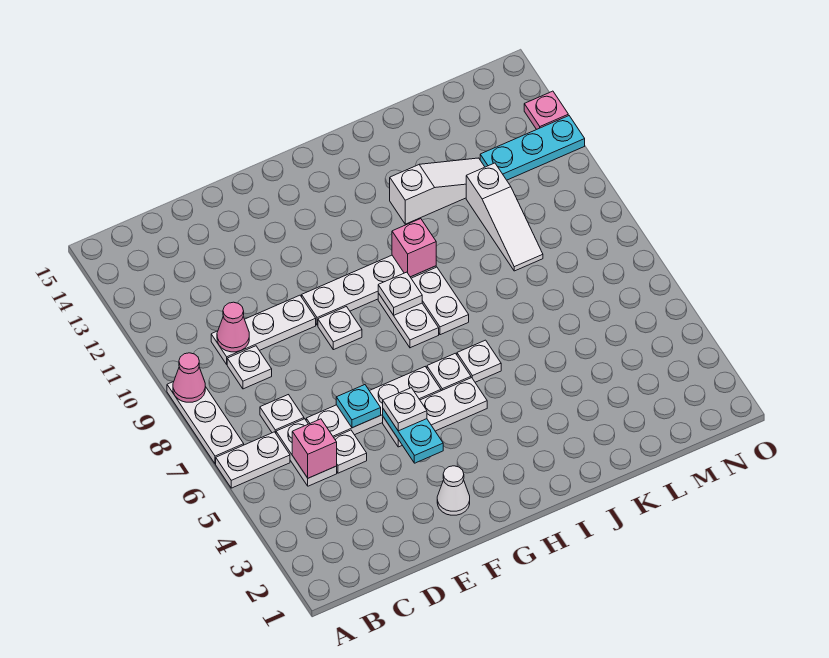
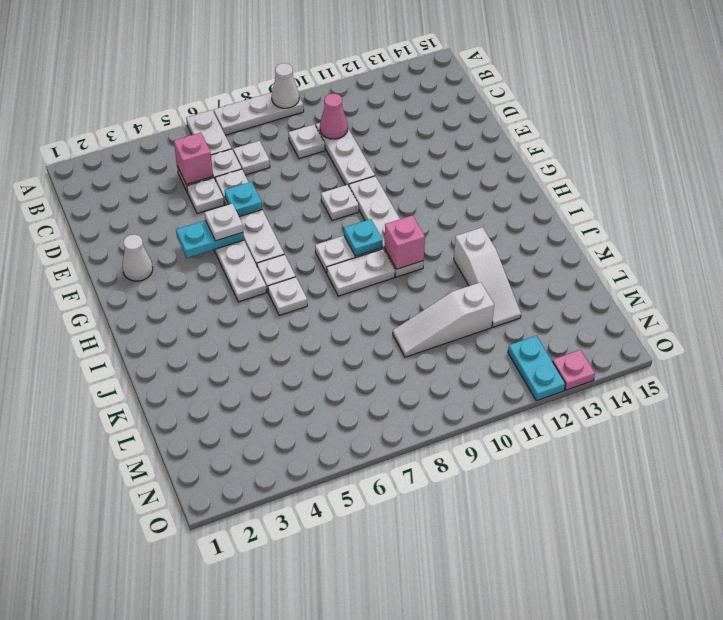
pink cone A9 level 2 -> white cone A9 level 2
white plate H9 level 2 -> cyan plate H9 level 2
cyan plate M12:O12 level 1 -> cyan plate N12:O12 level 1

